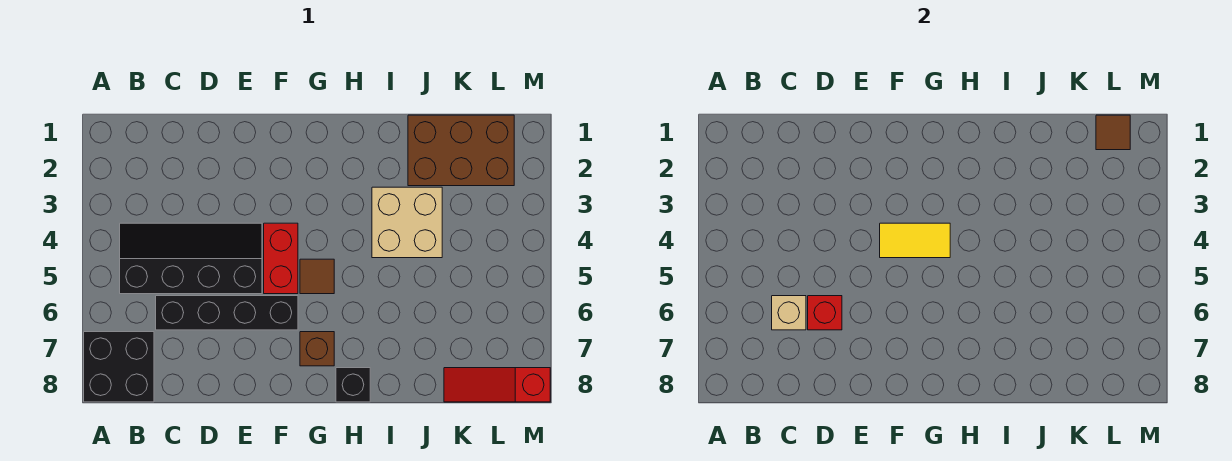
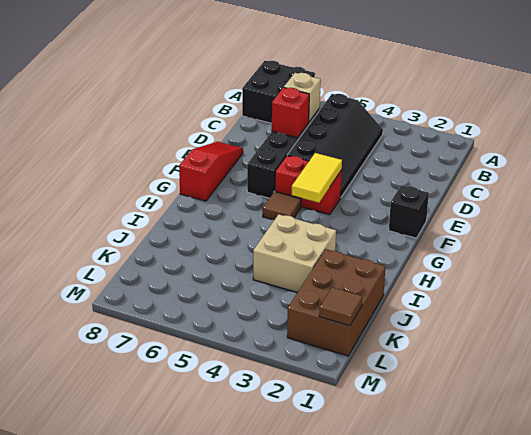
brown brick G7 level 1 -> none
black brick H8 level 1 -> black brick F1 level 1
red slope K8:M8 level 1 top M -> red slope E8:G8 level 1 top G

